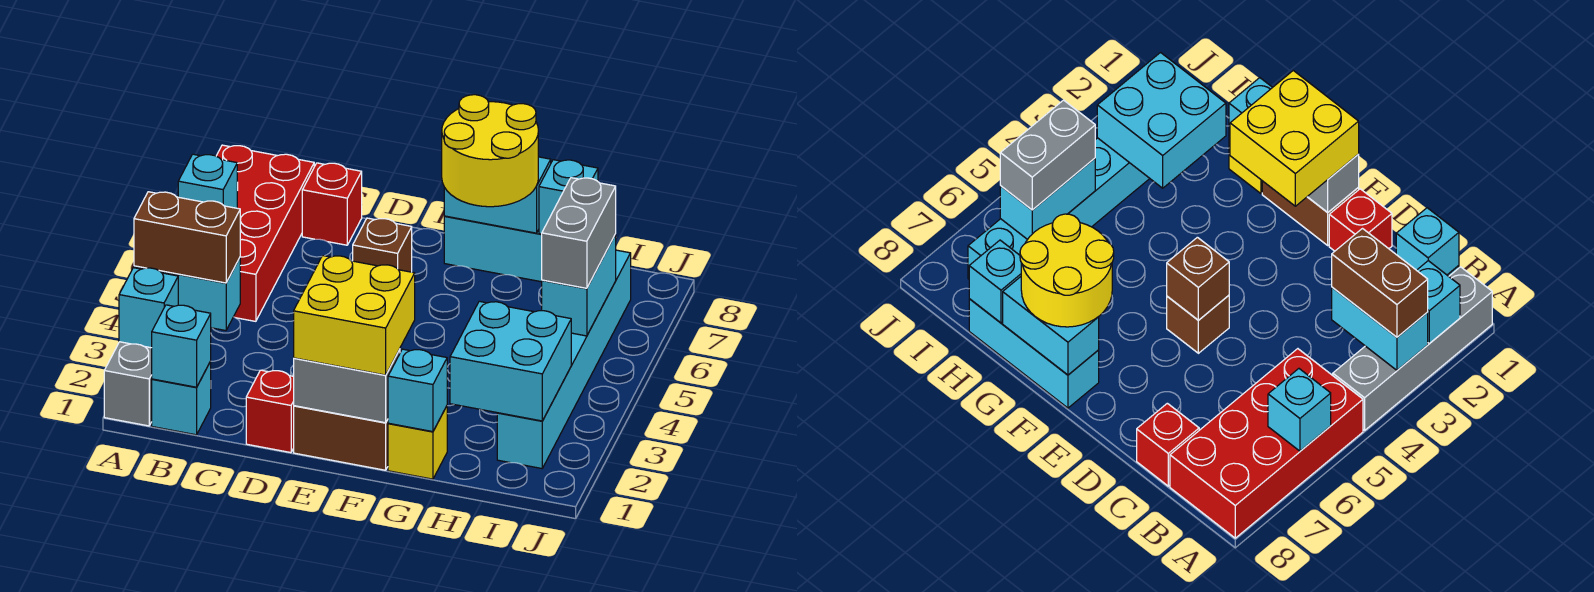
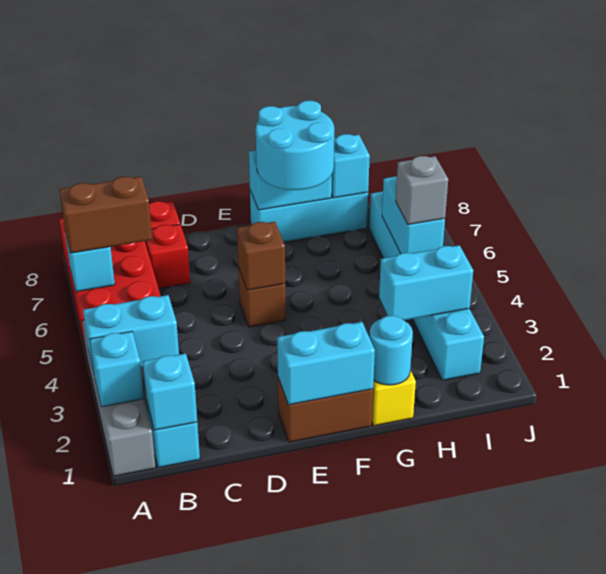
brown brick A3:B3 level 3 -> brown brick A6:B6 level 3
red brick D1 level 1 -> red brick C7 level 1
grey brick E1:F1 level 2 -> cyan brick E1:F1 level 2
yellow brick E1:F2 level 3 -> none
yellow round brick F7:G8 level 3 -> cyan round brick F7:G8 level 3
cyan brick G1 level 2 -> cyan round brick G1 level 2
cyan brick H2:I3 level 2 -> cyan brick H3:I3 level 2
grey brick I5:I6 level 3 -> grey brick I5 level 3

